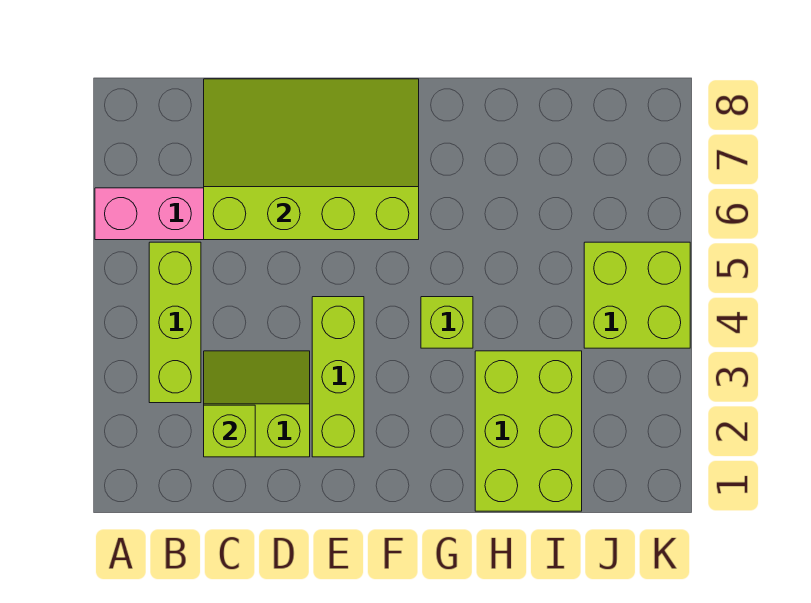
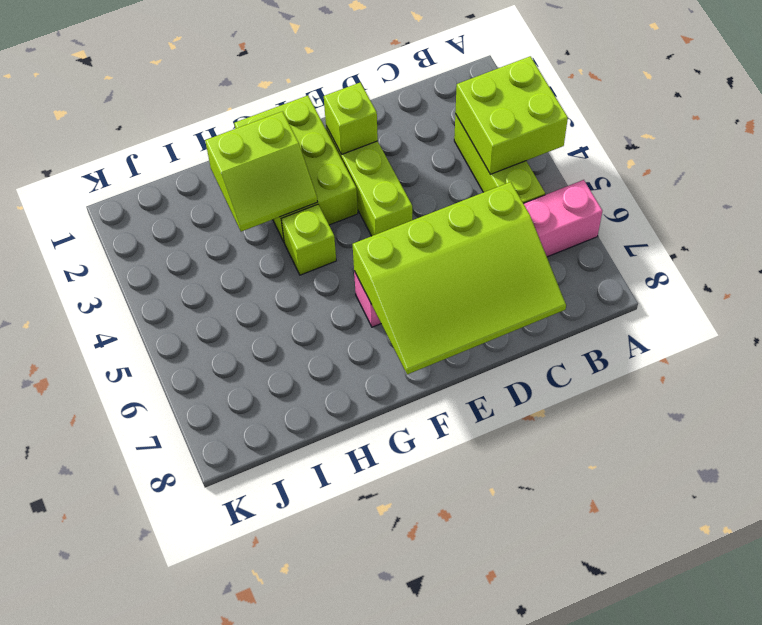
lime slope C2:D3 level 1 top 2 -> lime slope G2:H3 level 2 top 2
lime brick C2 level 2 -> lime brick E2 level 2
lime brick H1:I3 level 1 -> lime brick F1:G3 level 1
lime brick J4:K5 level 1 -> lime brick A3:B4 level 2

